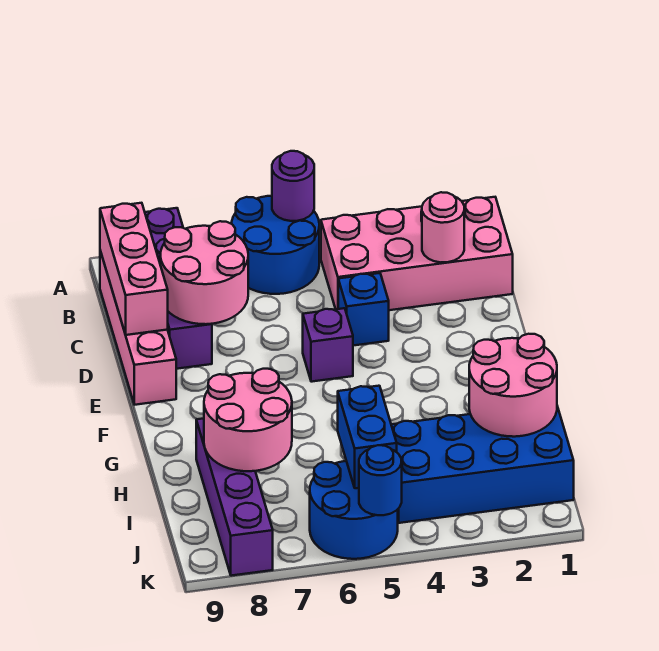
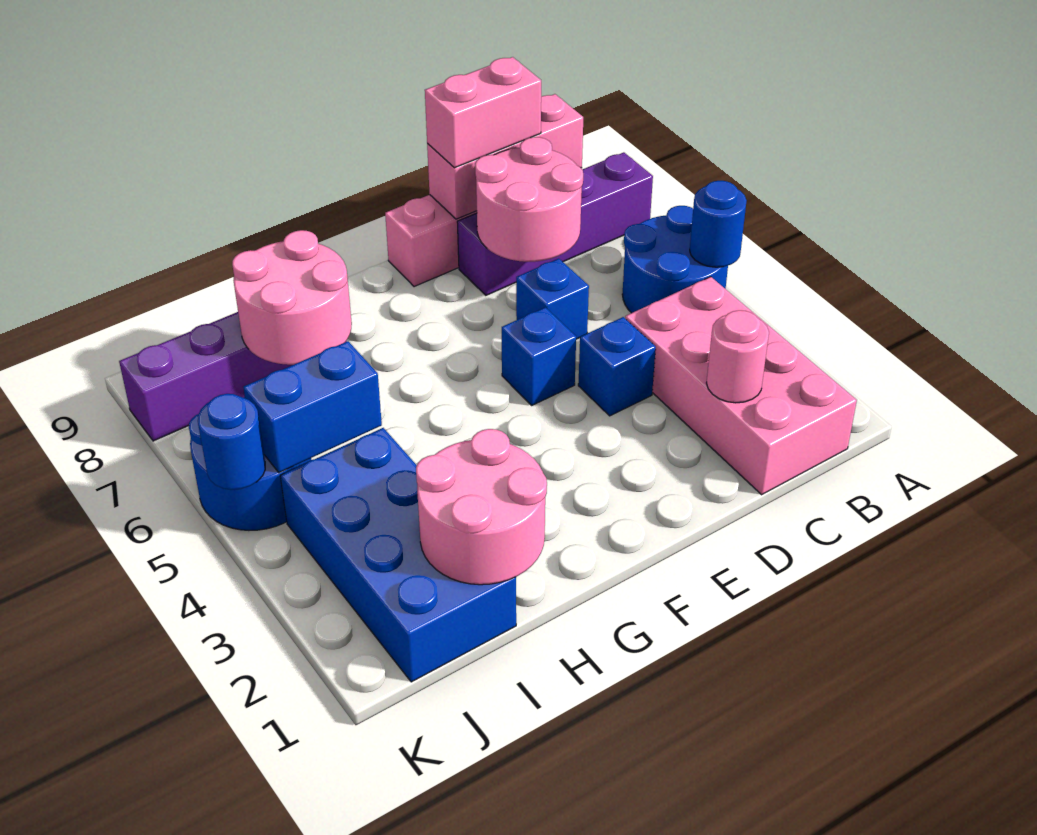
purple round brick A5 level 2 -> blue round brick A5 level 2
none -> pink brick C9:D9 level 3
none -> blue brick D6 level 1
purple brick E5 level 1 -> blue brick E5 level 1

